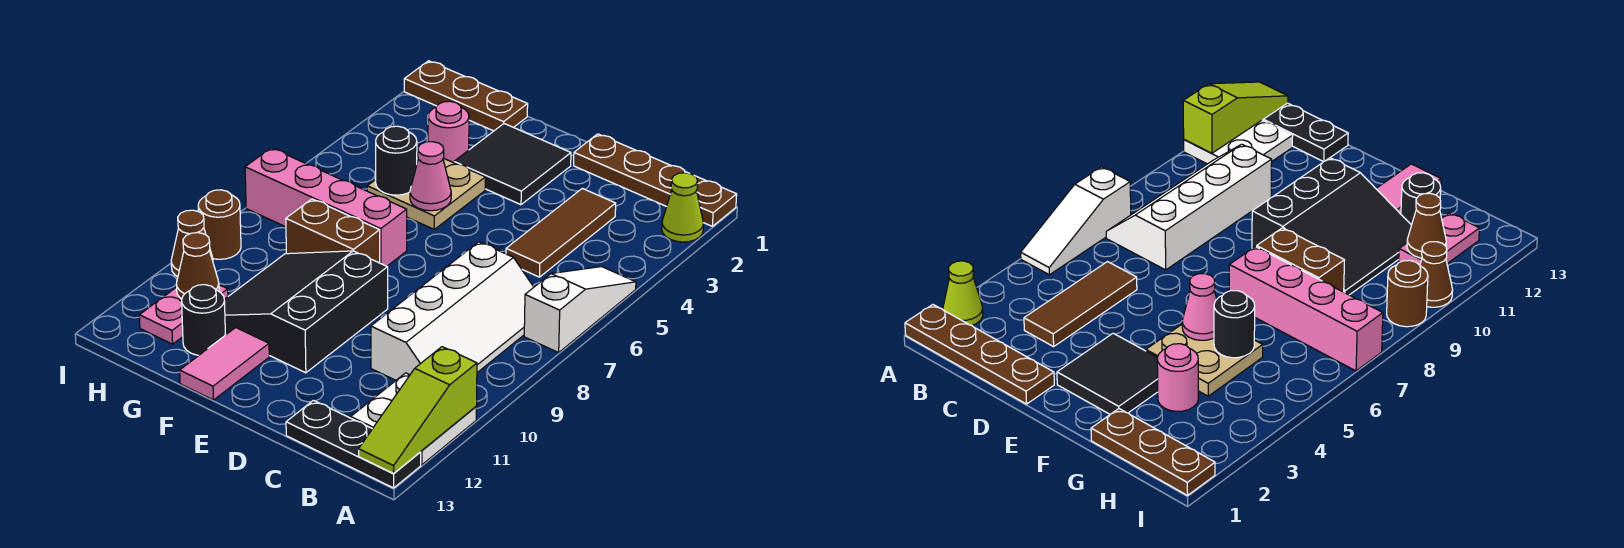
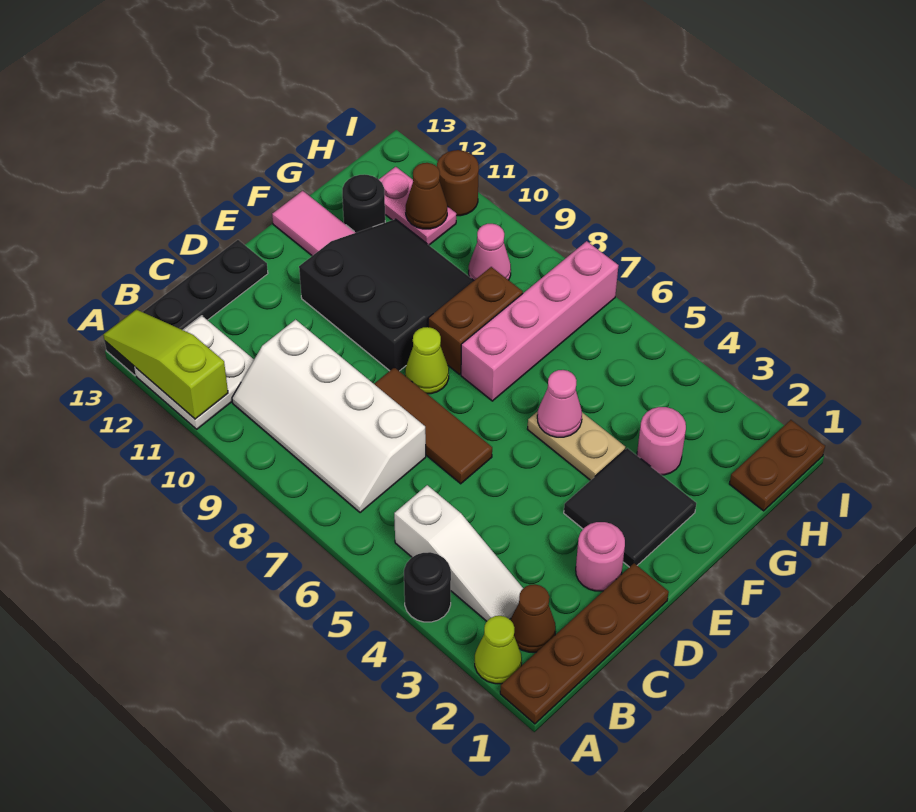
white slope A5:A7 level 1 top 7 -> white slope B3:B5 level 1 top 5
black plate A13:C13 level 1 -> black plate A13:D13 level 1
brown tile C3:C5 level 1 -> brown tile D6:D8 level 1
none -> pink round brick D2 level 1
none -> lime cone E8 level 1
tan plate F4:G5 level 1 -> tan plate F4:F5 level 1
brown plate G1:I1 level 1 -> brown plate H1:I1 level 1
black round brick G5 level 2 -> black round brick A4 level 1
none -> pink cone H9 level 1
brown round brick I9 level 1 -> brown round brick I11 level 1
brown cone I10 level 1 -> brown cone B2 level 1

